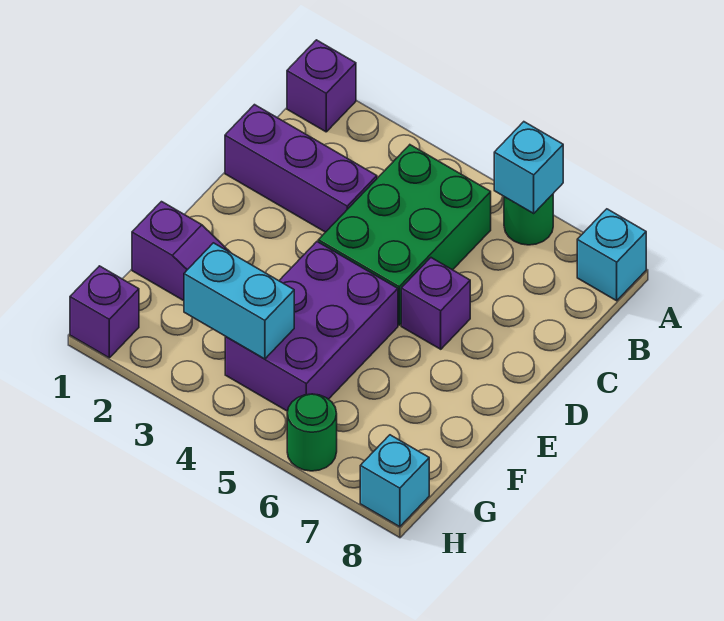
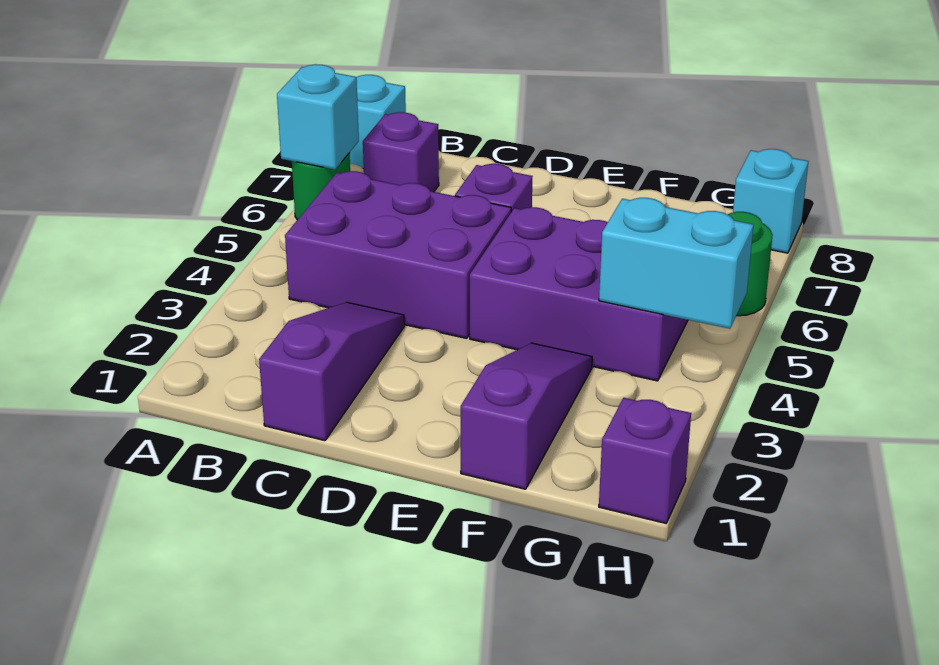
purple brick A1 level 1 -> purple brick B7 level 1
green brick B4:D5 level 1 -> purple brick B4:D5 level 1
purple brick C1:C3 level 1 -> purple slope C1:C3 level 1 top 1
cyan brick G3:G4 level 2 -> cyan brick G4:H4 level 2

